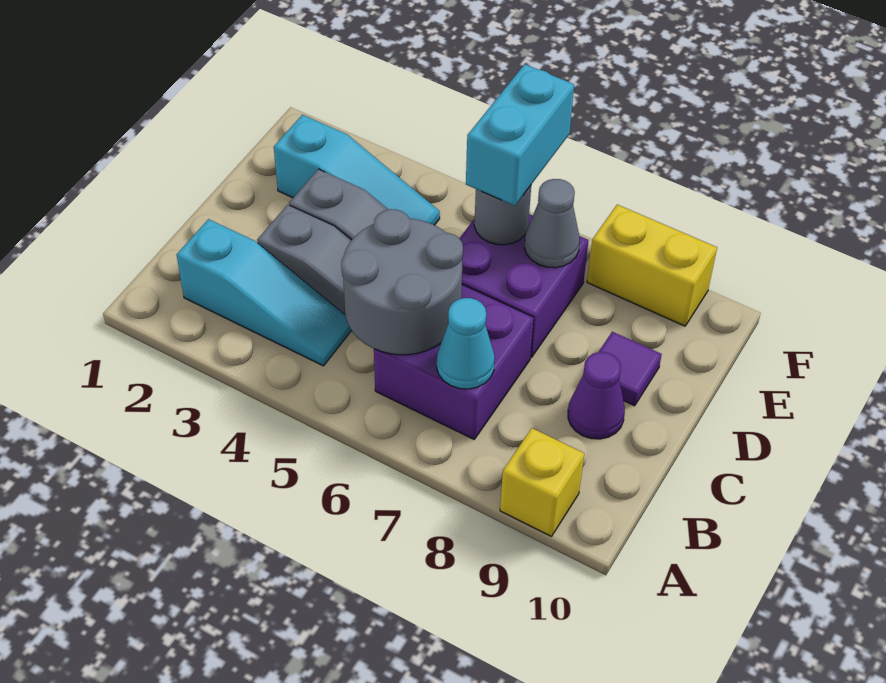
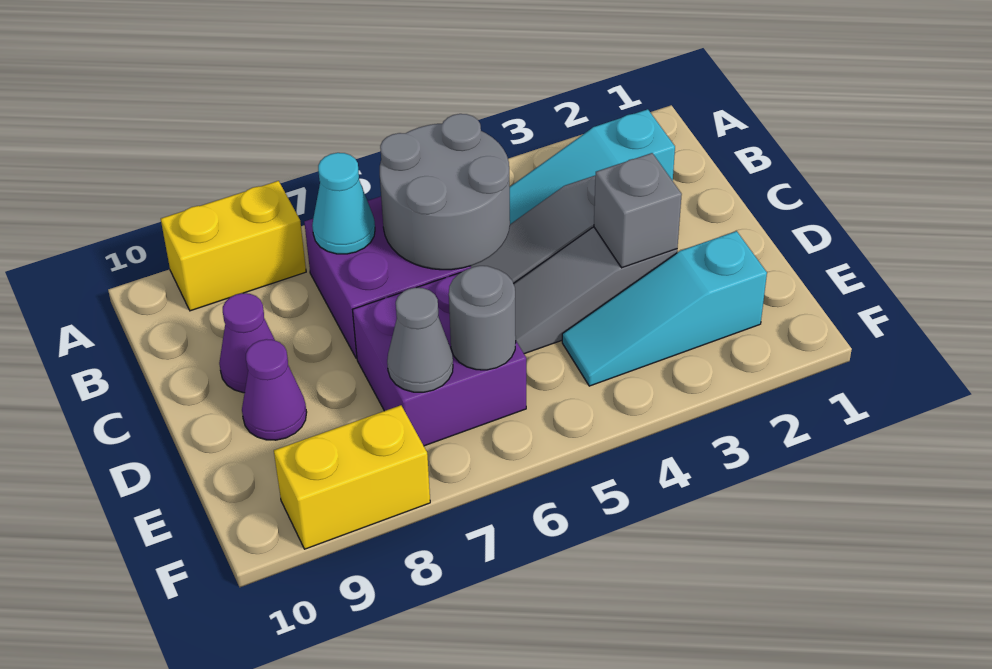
yellow brick A9 level 1 -> yellow brick A8:A9 level 1
none -> grey brick D3 level 2
purple tile D9 level 1 -> purple cone D9 level 1
cyan brick E6:F6 level 3 -> none

